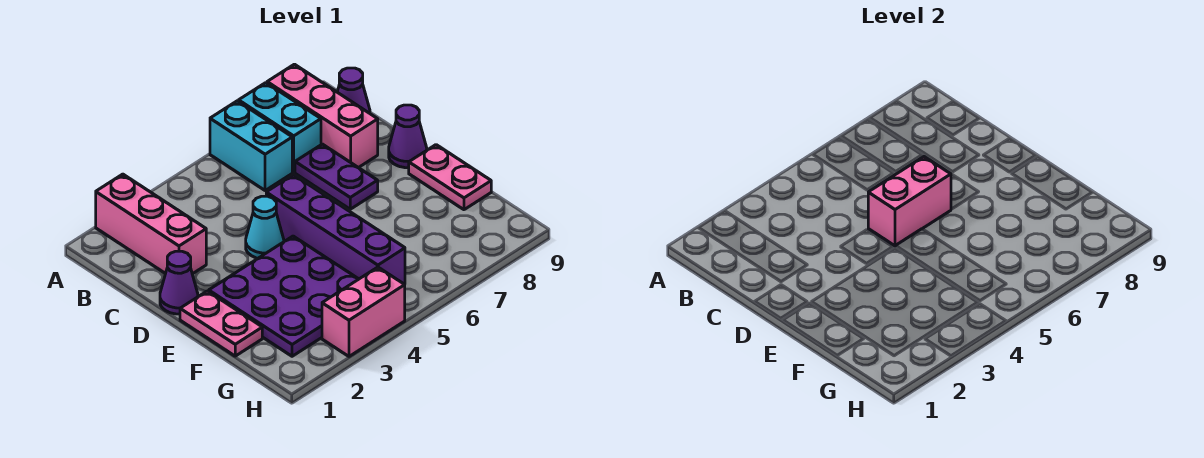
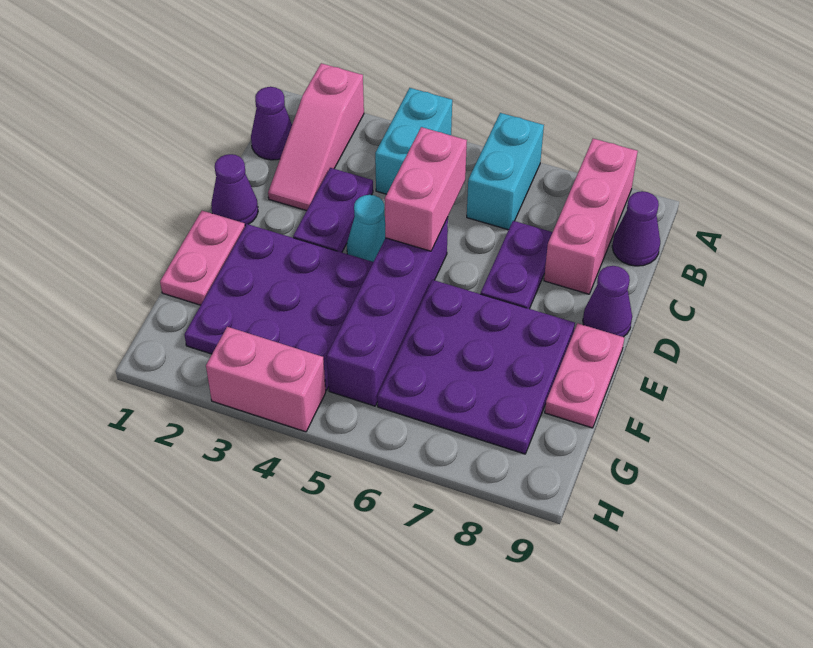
pink brick A2:C2 level 1 -> pink slope A2:C2 level 1 top A
cyan brick A7:B7 level 1 -> cyan brick A4:B4 level 1
none -> purple cone B1 level 1
none -> purple plate C3:D3 level 1
pink brick D5:D6 level 2 -> pink brick C5:D5 level 2
none -> purple plate E6:G8 level 1

